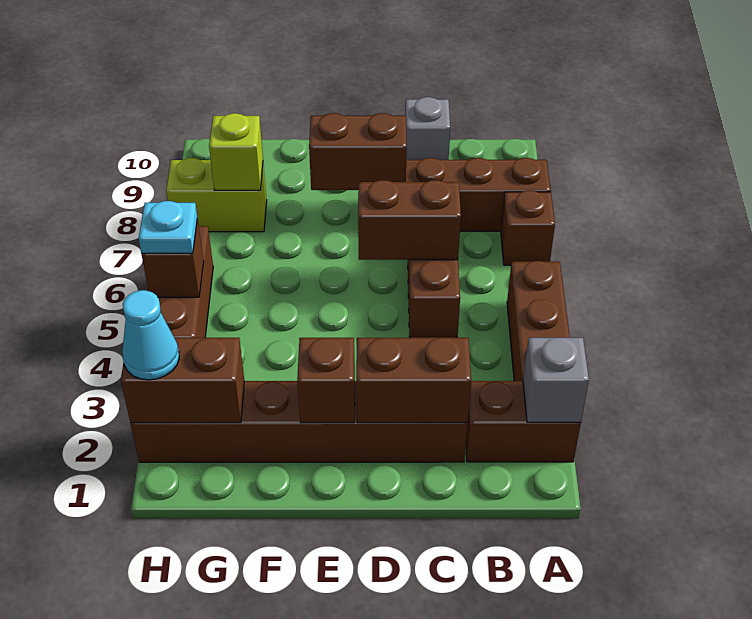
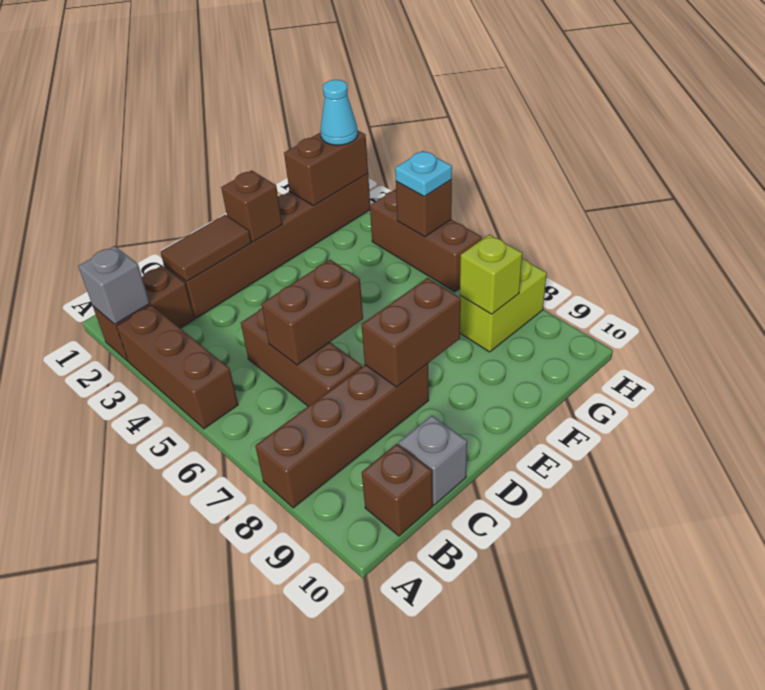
brown brick A7 level 1 -> brown brick B10 level 1
brown brick C2:D2 level 2 -> brown tile C2:D2 level 2

